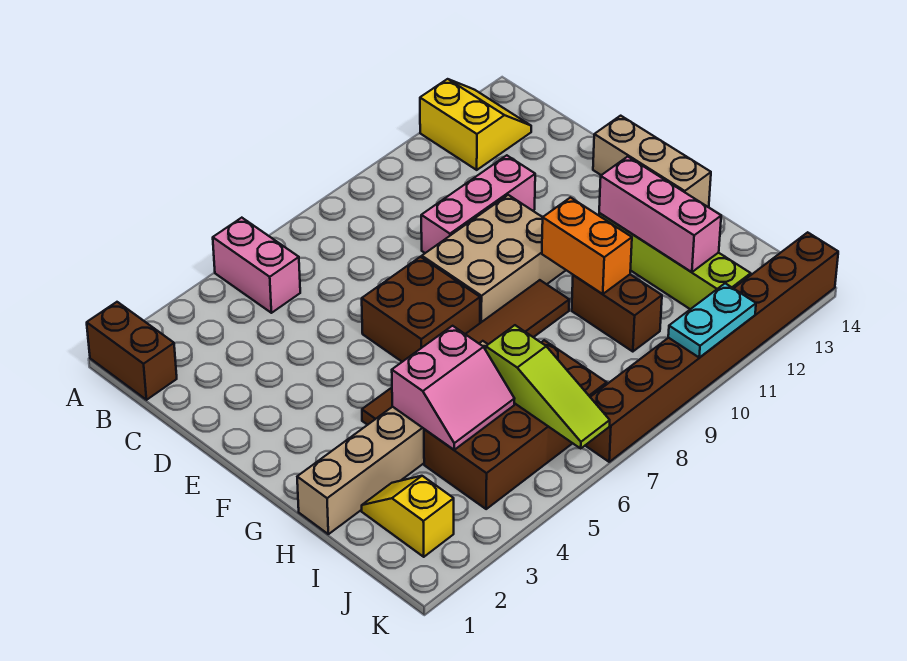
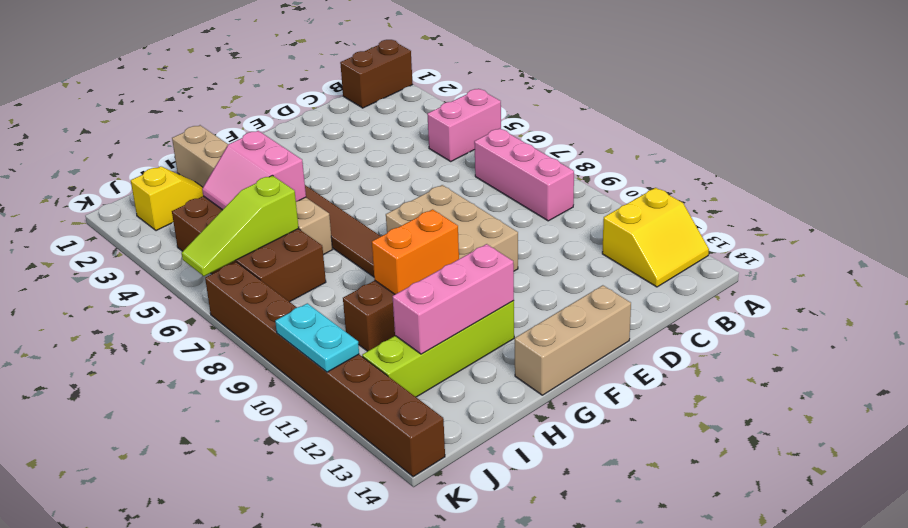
pink brick D9:D11 level 1 -> pink brick B7:B9 level 1
brown brick E6:F7 level 1 -> none

